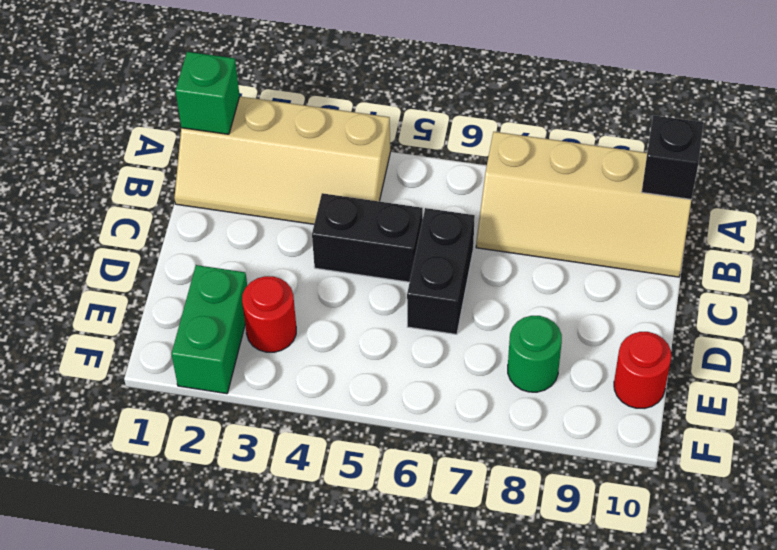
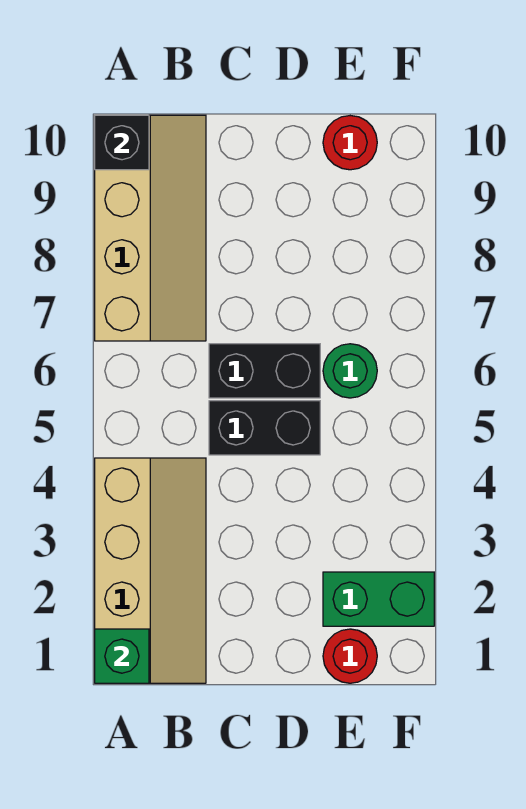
black brick C4:C5 level 1 -> black brick C5:D5 level 1
red round brick E3 level 1 -> red round brick E1 level 1
green round brick E8 level 1 -> green round brick E6 level 1

